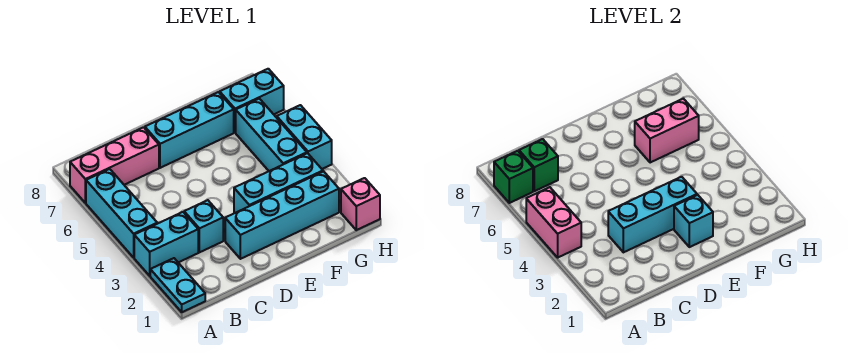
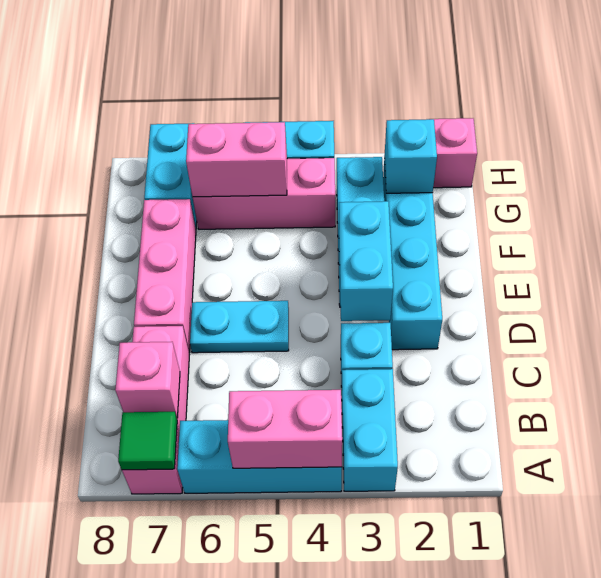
cyan plate A1:A2 level 1 -> cyan plate D5:D6 level 1
green brick A7 level 2 -> green tile A7 level 2
green brick B7 level 2 -> pink brick B7 level 2
cyan brick C3:E3 level 2 -> cyan brick D3:E3 level 2
cyan brick D7:F7 level 1 -> pink brick D7:F7 level 1
cyan brick E2 level 2 -> cyan brick G2 level 2
pink brick F6:G6 level 2 -> pink brick G5:G6 level 2
cyan brick G4:G6 level 1 -> pink brick G4:G6 level 1

